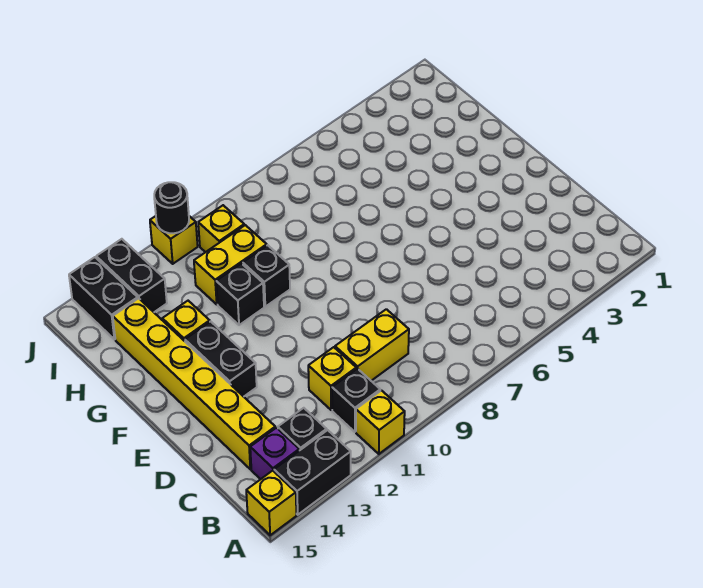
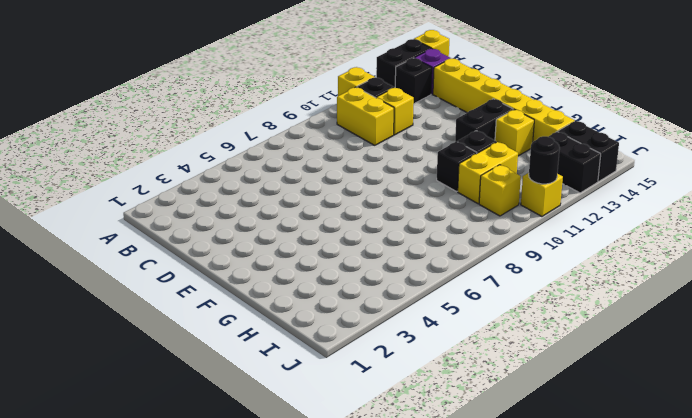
yellow brick C9:C10 level 1 -> yellow brick B10:C10 level 1
black brick E13:F13 level 1 -> black brick F12:F13 level 1

